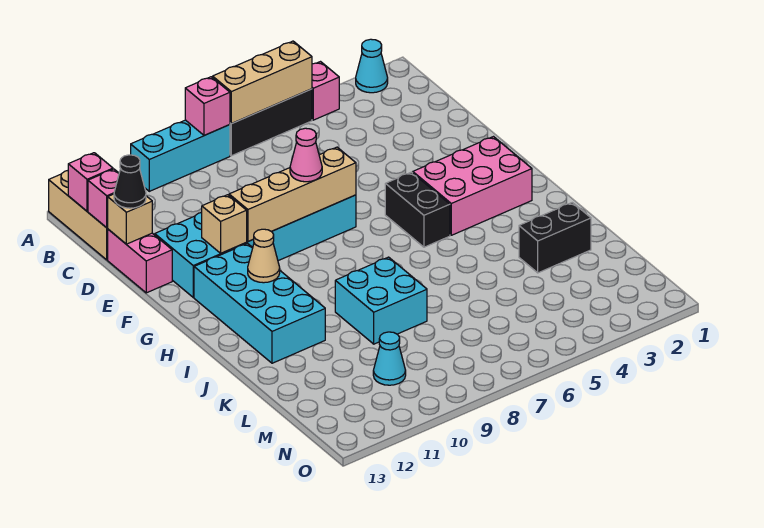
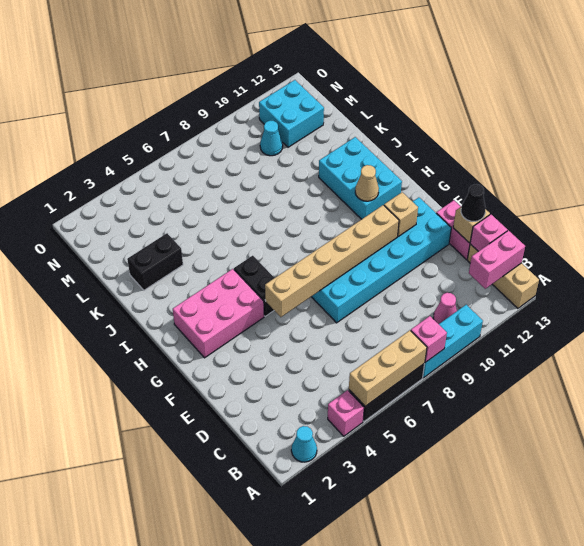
pink brick B13 level 2 -> pink brick B12:B13 level 2
tan brick F7:F10 level 2 -> tan brick F5:F10 level 2
pink cone F8 level 3 -> pink cone B10 level 1
cyan brick G11:J12 level 1 -> cyan brick H11:J12 level 1
cyan brick J8:K9 level 1 -> cyan brick M11:N12 level 1

